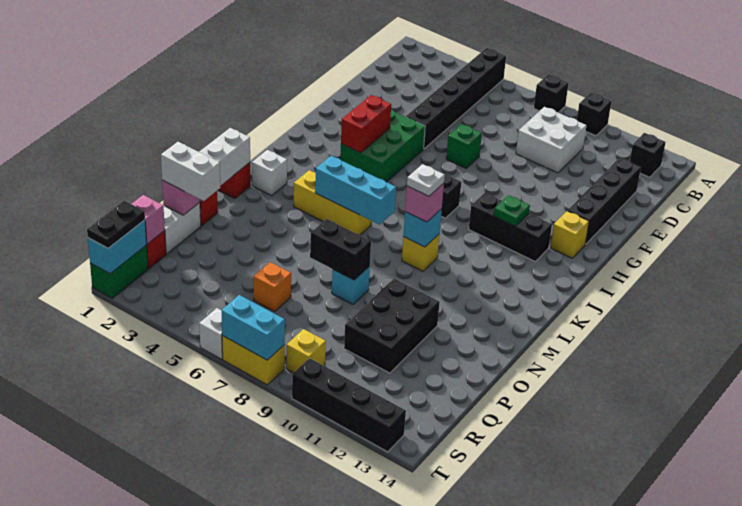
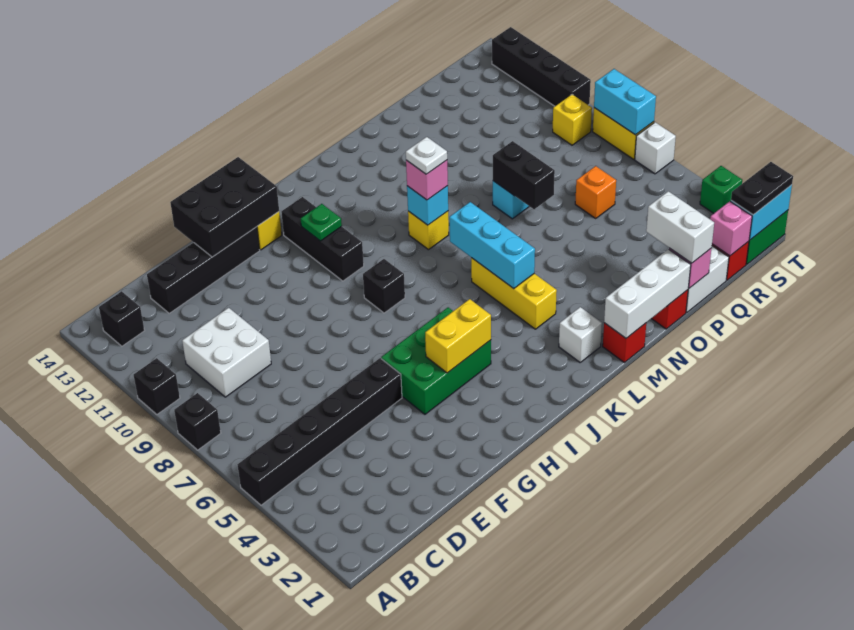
green brick F7 level 1 -> green brick T3 level 1
red brick H4:I4 level 2 -> yellow brick H4:I4 level 2
black brick O10:Q11 level 1 -> black brick F13:H14 level 2

